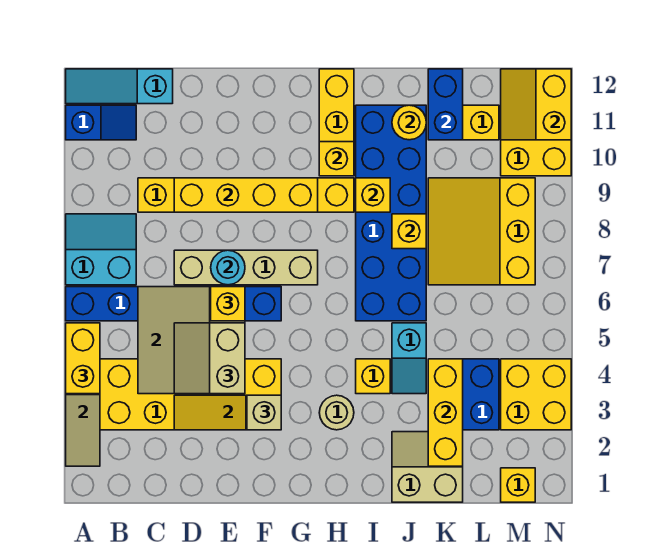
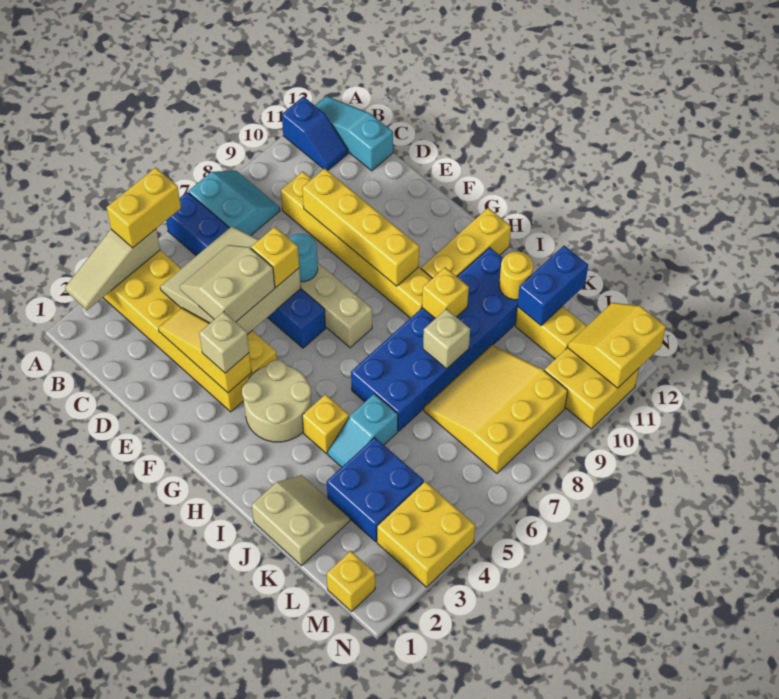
tan round brick H3 level 1 -> tan round brick G3:H4 level 1
yellow brick H10 level 2 -> none
yellow brick J8 level 2 -> tan brick J8 level 2
yellow brick K2:K4 level 2 -> none

